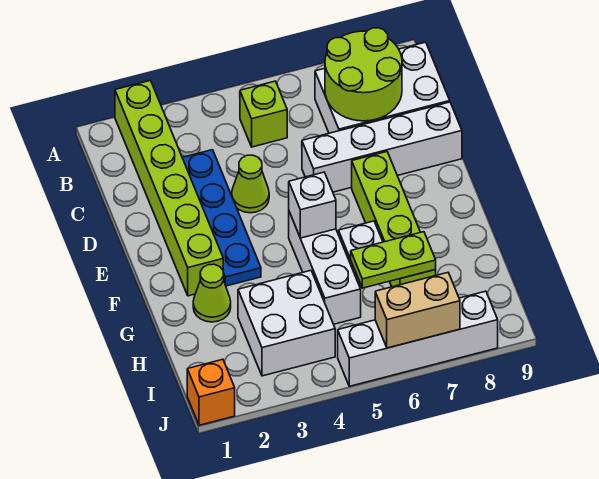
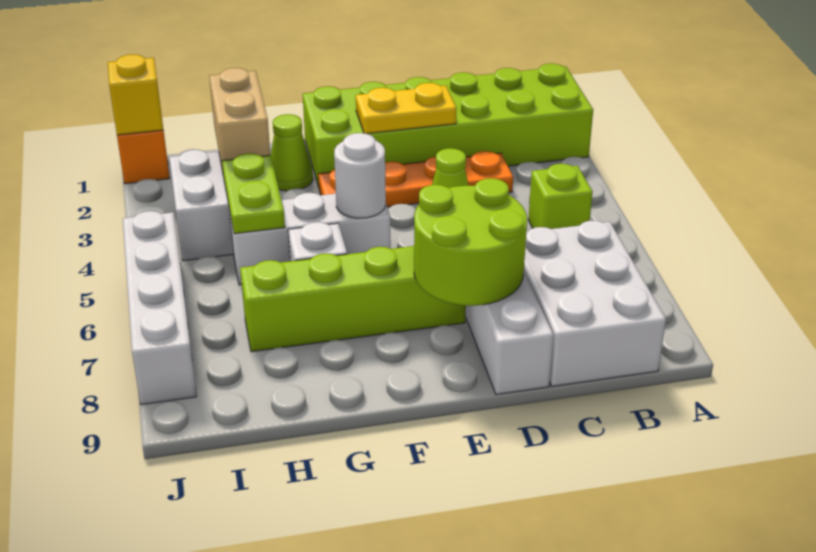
lime brick A2:F2 level 1 -> lime brick A1:F2 level 1
lime round brick B7:C8 level 2 -> lime round brick D7:E8 level 2
blue plate C3:F3 level 1 -> orange plate C3:F3 level 1
none -> yellow plate D2:E2 level 2
white brick F5 level 2 -> white round brick F5 level 2
lime plate H6:H7 level 2 -> lime plate H4:H5 level 2
none -> yellow brick J1 level 2
tan brick J6:J7 level 2 -> tan brick H2:H3 level 2

